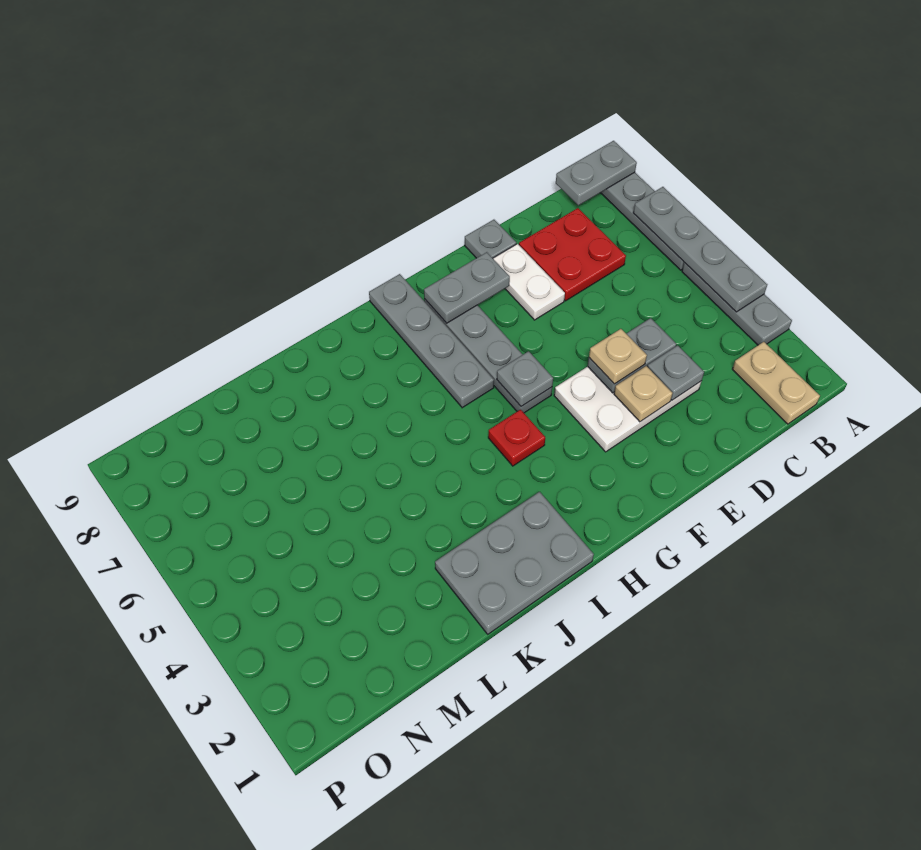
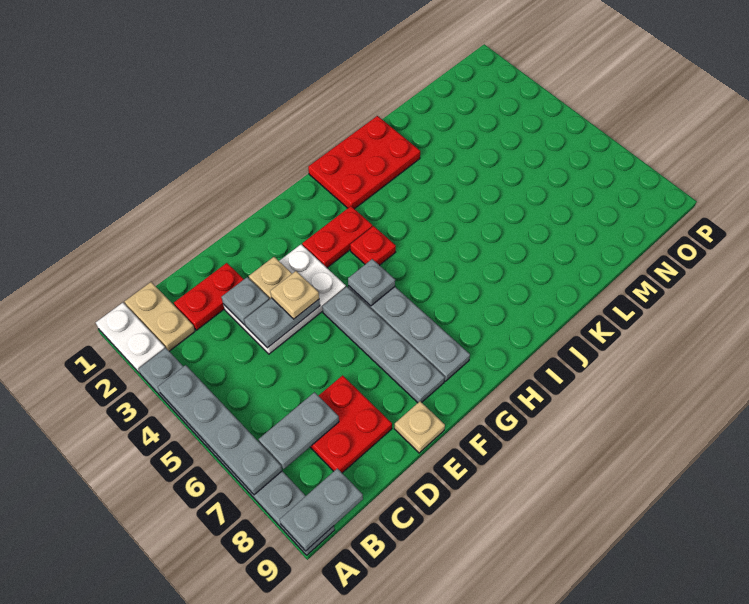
none -> red plate C2:D2 level 1
white plate E7:E8 level 1 -> white plate A1:A2 level 1
grey plate E9 level 1 -> tan plate E9 level 1
grey plate F8:G8 level 2 -> grey plate B7:C7 level 2
none -> red plate G3:H3 level 1
grey plate H6:H9 level 1 -> grey plate F5:F8 level 1
grey plate I1:K2 level 1 -> red plate I1:K2 level 1

